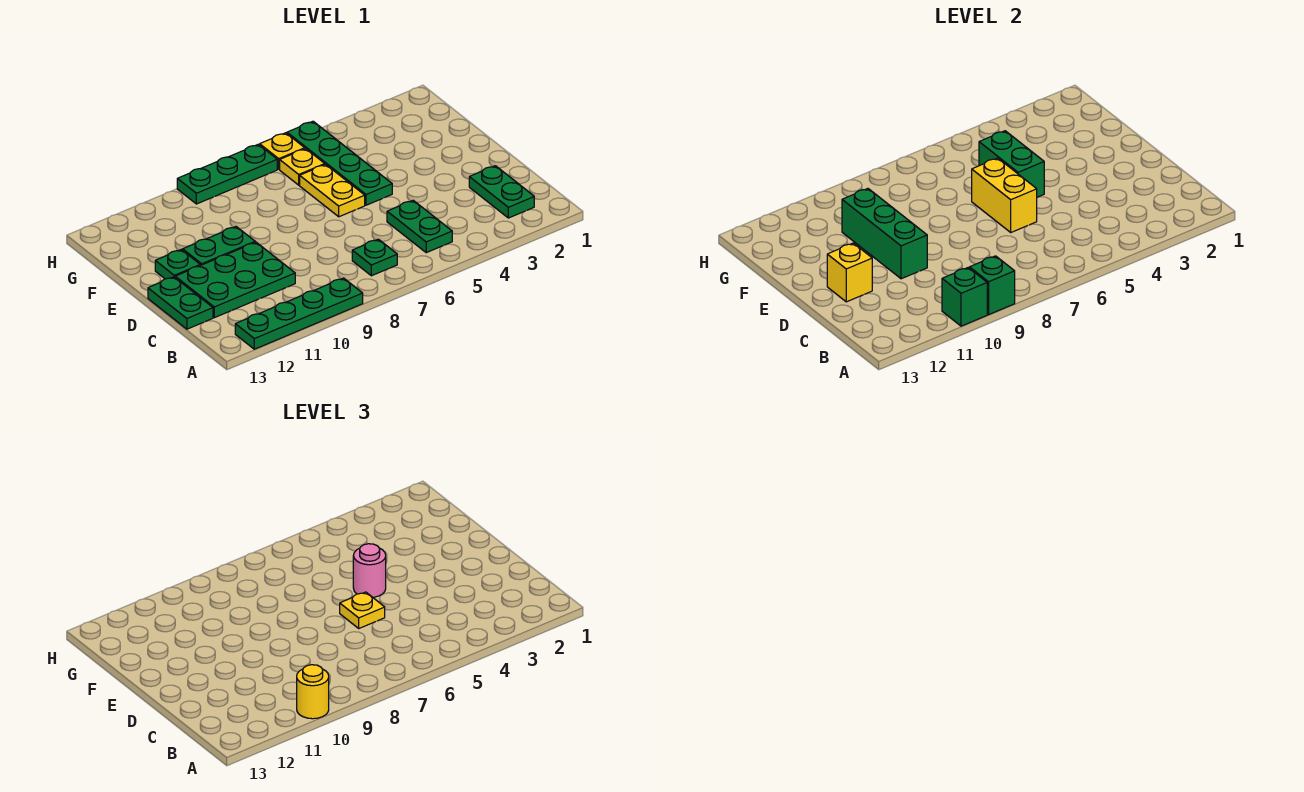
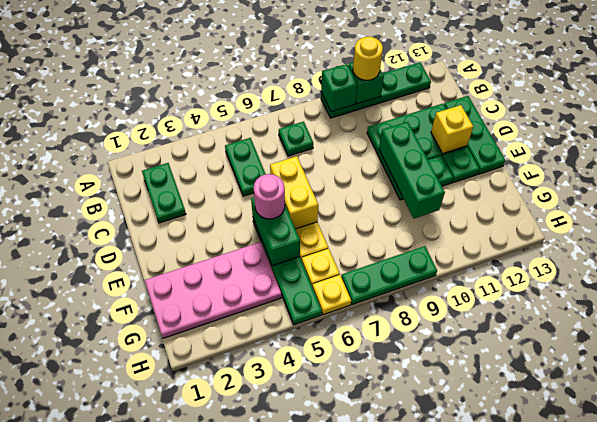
green plate C13:D13 level 1 -> green plate C13:E13 level 1
yellow plate D6 level 3 -> none
none -> pink plate F1:G4 level 1

